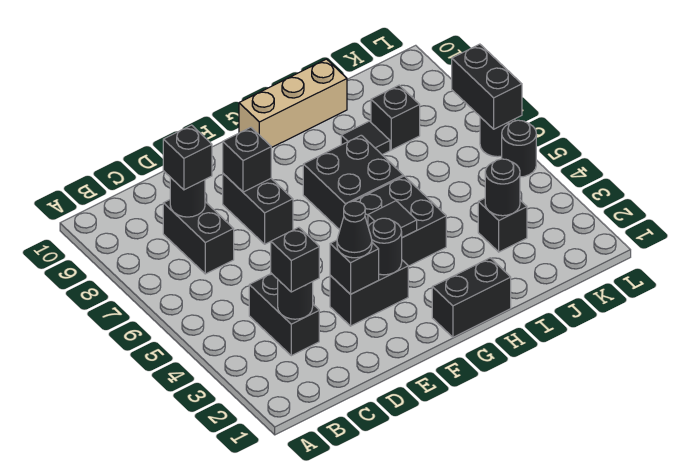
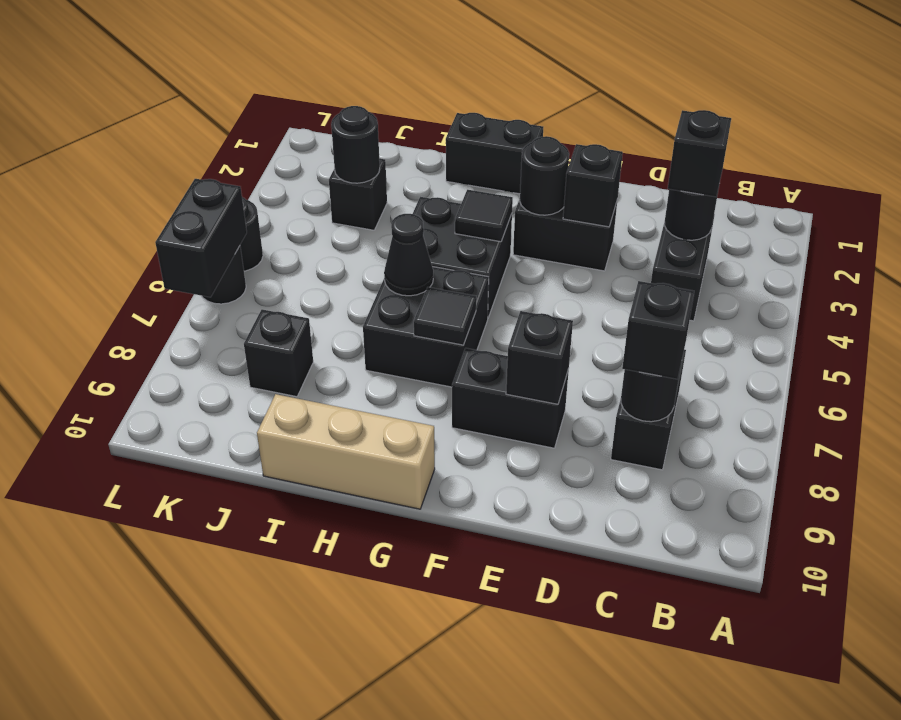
black cone E3 level 3 -> black cone H6 level 2
black brick E7:E8 level 1 -> black brick E8:F8 level 1
black tile I8 level 1 -> black tile G7 level 2

